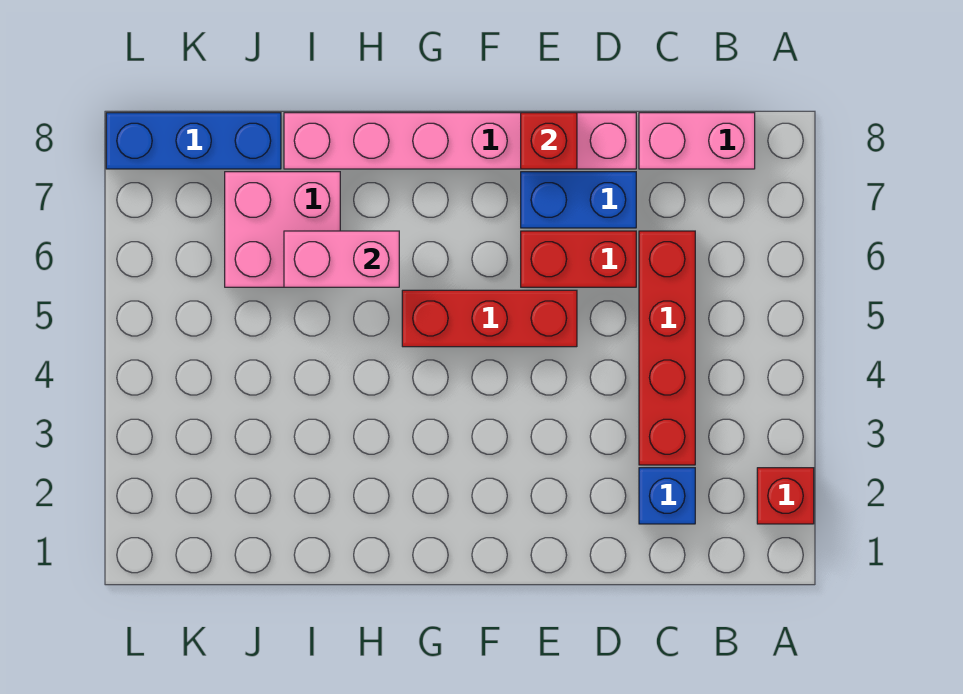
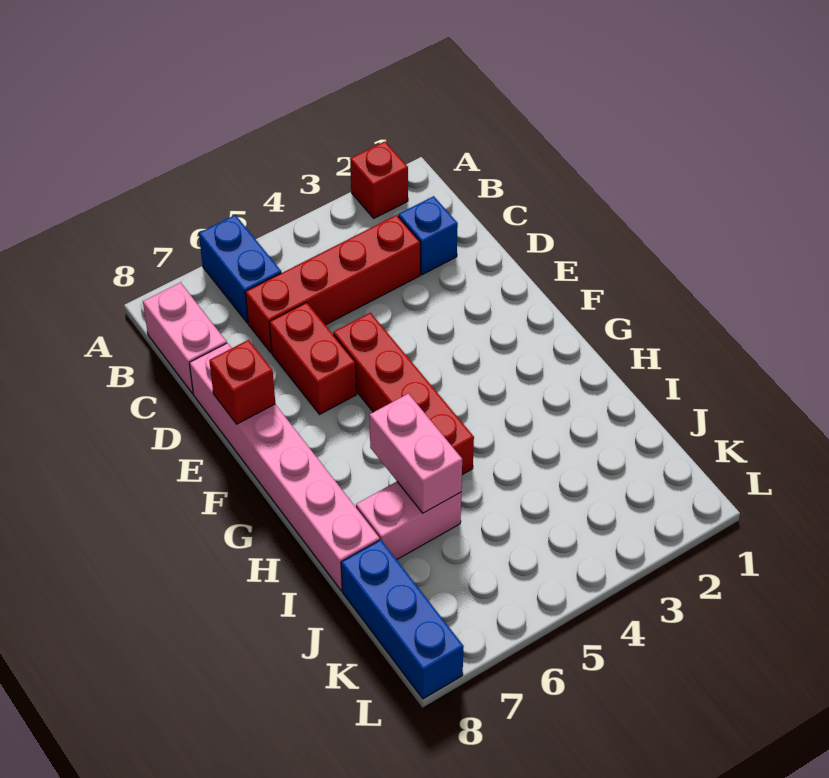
blue brick D7:E7 level 1 -> blue brick A6:B6 level 1
red brick E5:G5 level 1 -> red brick E5:H5 level 1
pink brick I6:J7 level 1 -> pink brick I6:I7 level 1

